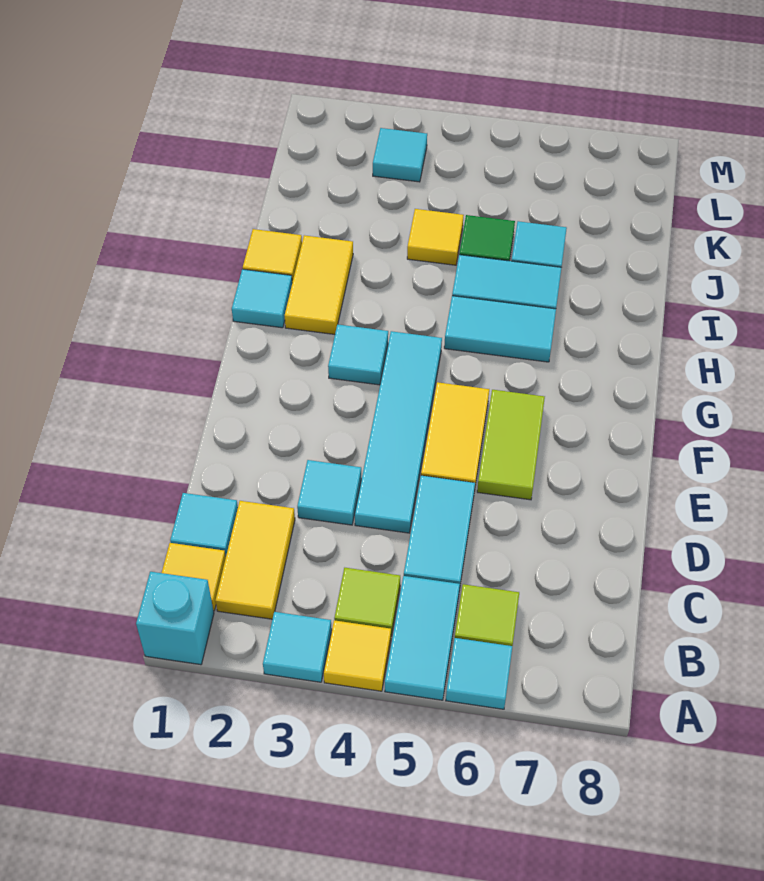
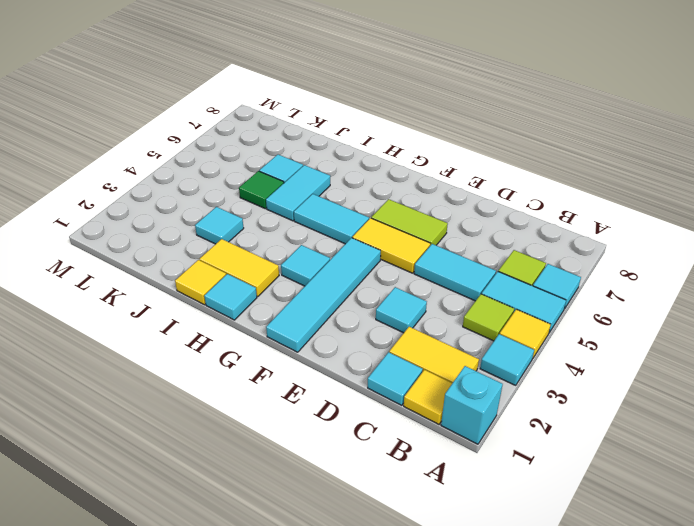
cyan tile D4:G4 level 1 -> cyan tile F1:F4 level 1
cyan tile H5:H6 level 1 -> cyan tile G5:H5 level 1
yellow tile J4 level 1 -> none
cyan tile L3 level 1 -> cyan tile J3 level 1

